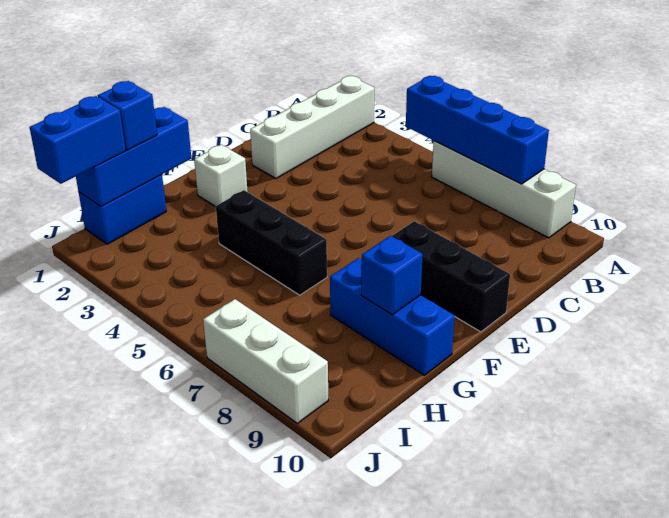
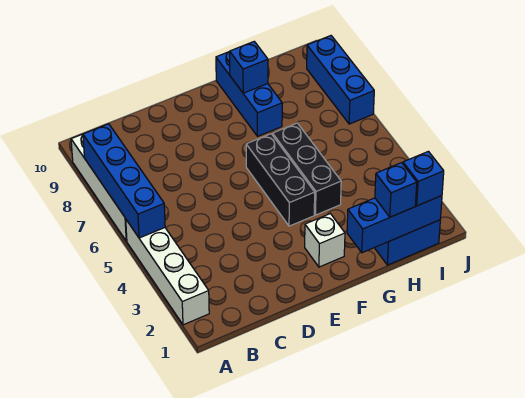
white brick A2:D2 level 1 -> white brick A2:A5 level 1
black brick E8:E10 level 1 -> black brick F4:F6 level 1
blue brick I1:J1 level 3 -> blue brick I1 level 3
white brick J7:J9 level 1 -> blue brick J7:J9 level 1

